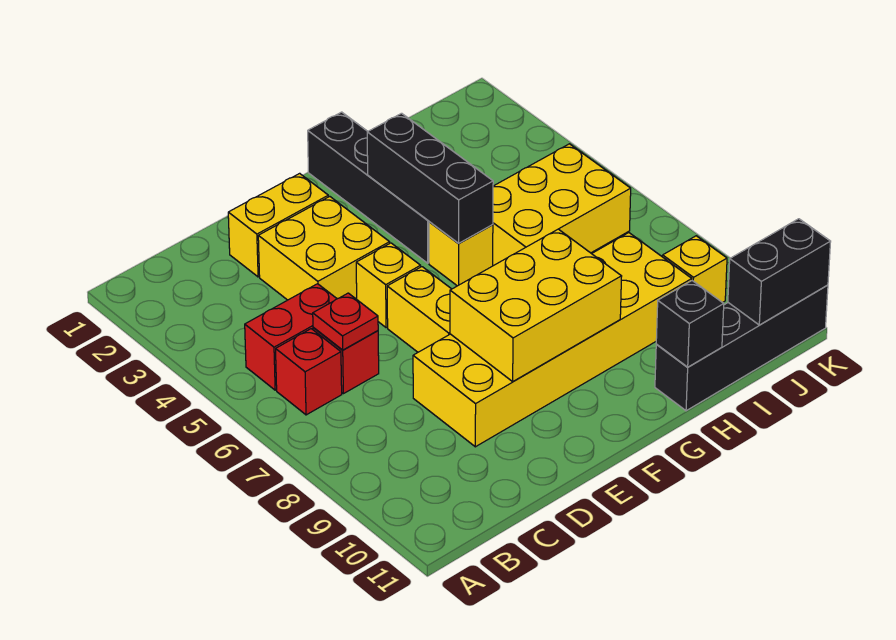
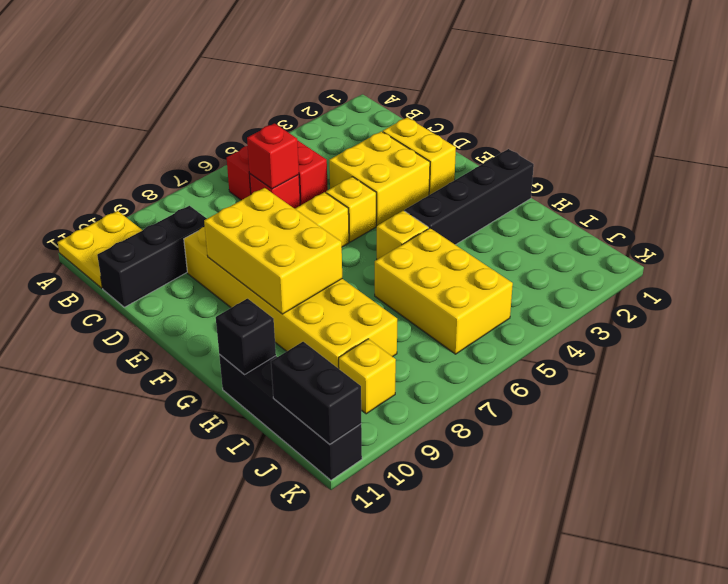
none -> yellow plate A10:B11 level 1
red plate C6 level 2 -> red brick C6 level 2
black brick G3:G5 level 2 -> black brick C9:C11 level 1

